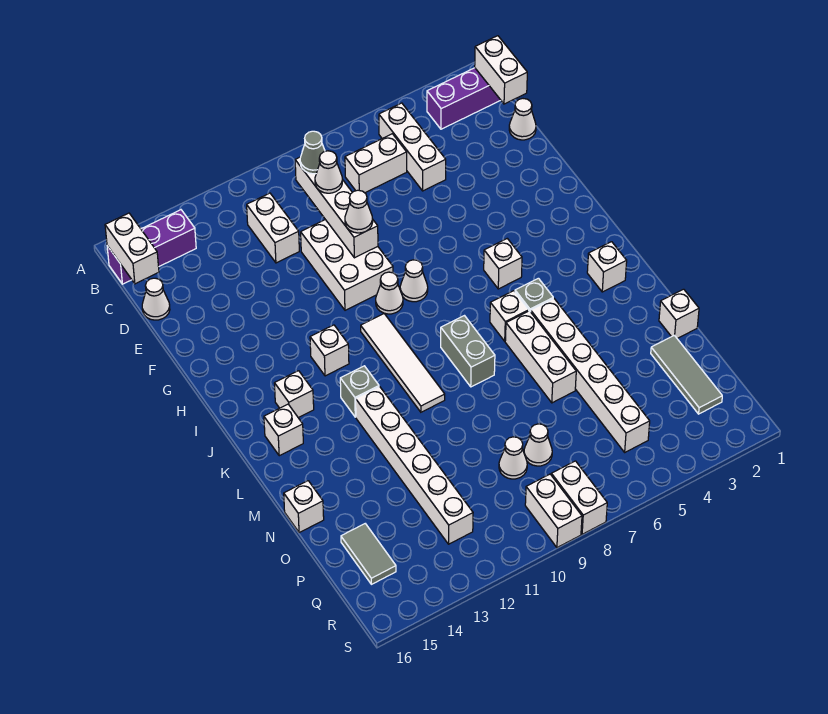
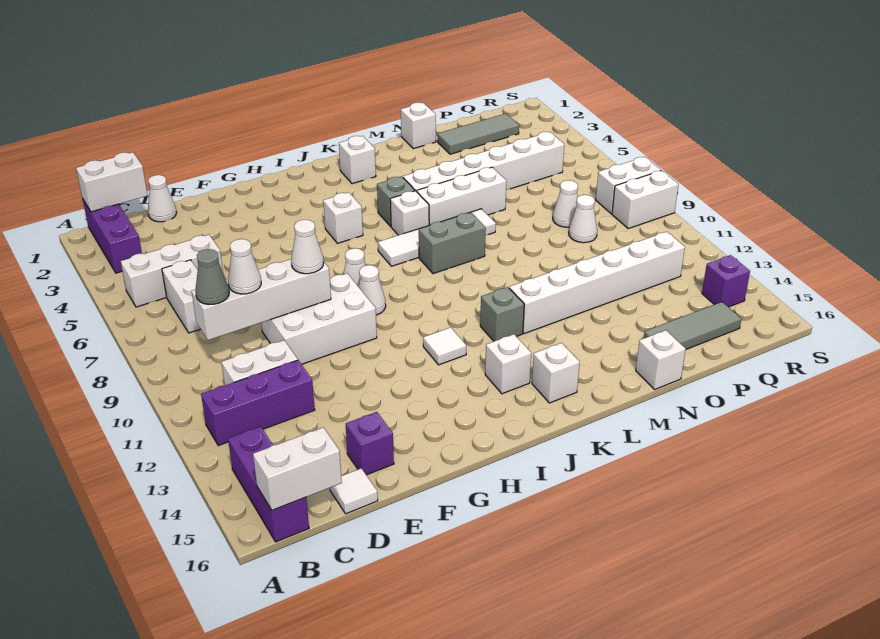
none -> purple brick B12:D12 level 1
white cone D16 level 1 -> white tile D16 level 1
none -> purple brick E15 level 1
white tile I10:L10 level 1 -> white tile J7:M7 level 1
white brick I12 level 1 -> white tile I12 level 1
grey tile P15:Q15 level 1 -> grey tile O15:Q15 level 1
none -> purple brick R14 level 1

